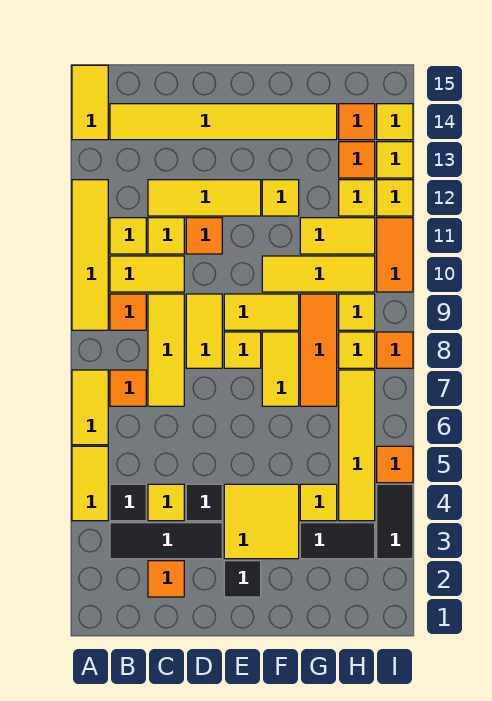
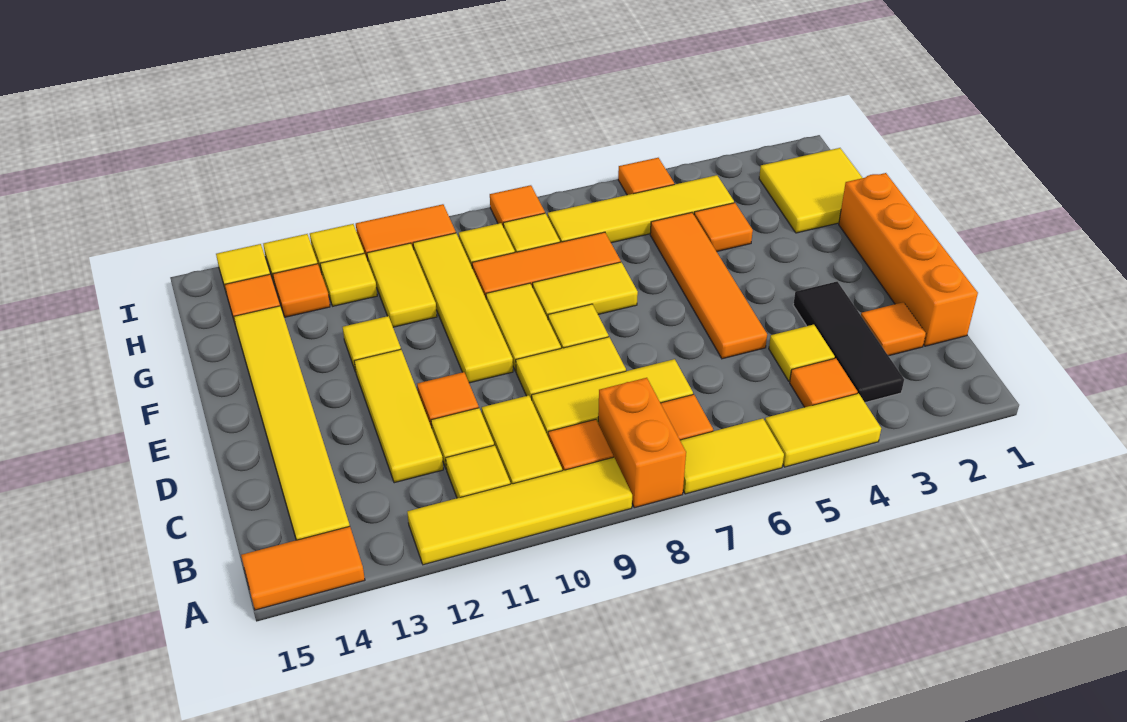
none -> orange brick A8:B8 level 1
yellow tile A14:A15 level 1 -> orange tile A14:A15 level 1
black tile B4 level 1 -> orange tile B4 level 1
none -> orange brick C1:F1 level 1
black tile D4 level 1 -> none
none -> orange tile D5:G5 level 1
black tile E2 level 1 -> none
yellow tile E3:F4 level 1 -> yellow tile G1:H2 level 1
yellow tile F10:H10 level 1 -> yellow tile E10:H10 level 1
black tile G3:H3 level 1 -> none
yellow tile G4 level 1 -> orange tile G4 level 1
black tile I3:I4 level 1 -> none

